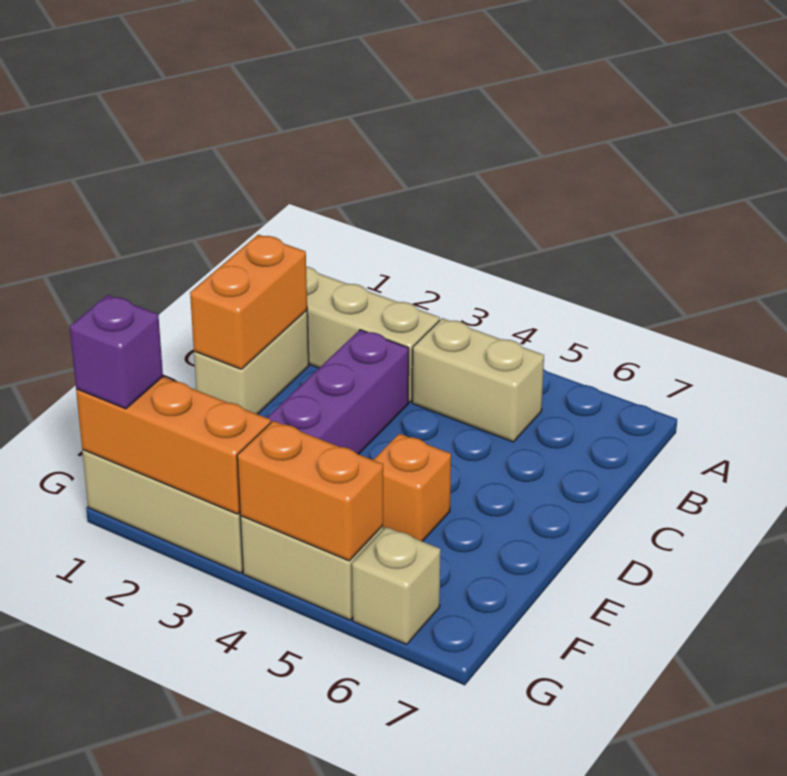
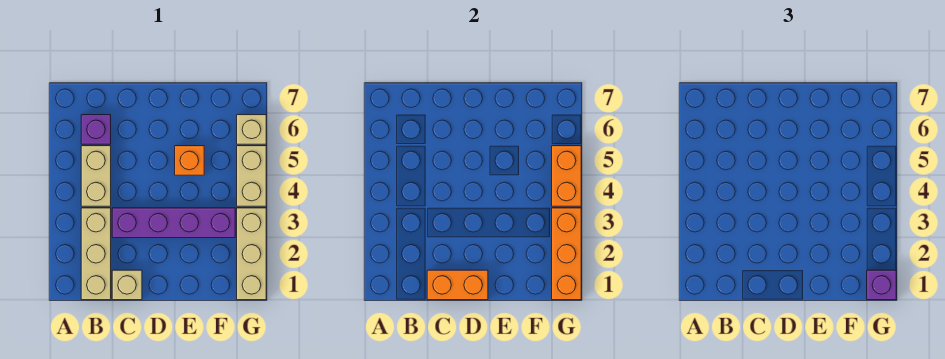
none -> purple brick B6 level 1
tan brick C1:D1 level 1 -> tan brick C1 level 1

